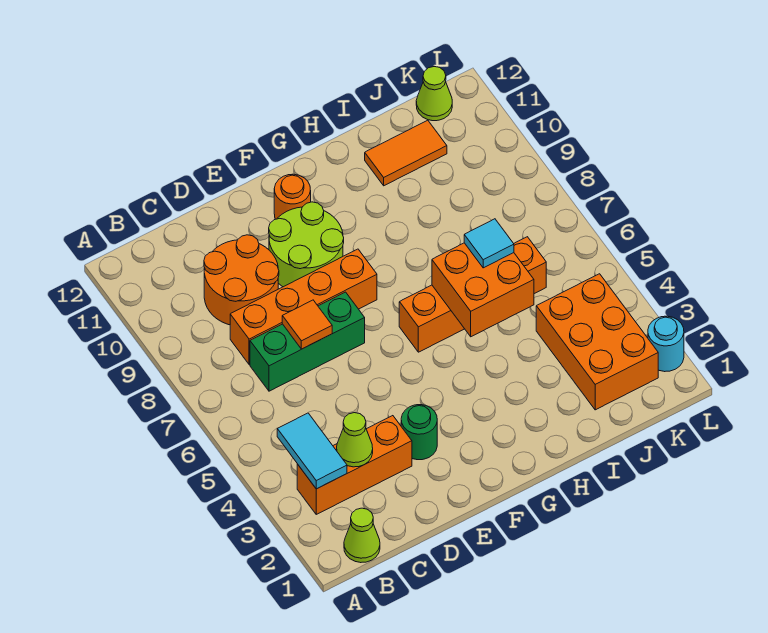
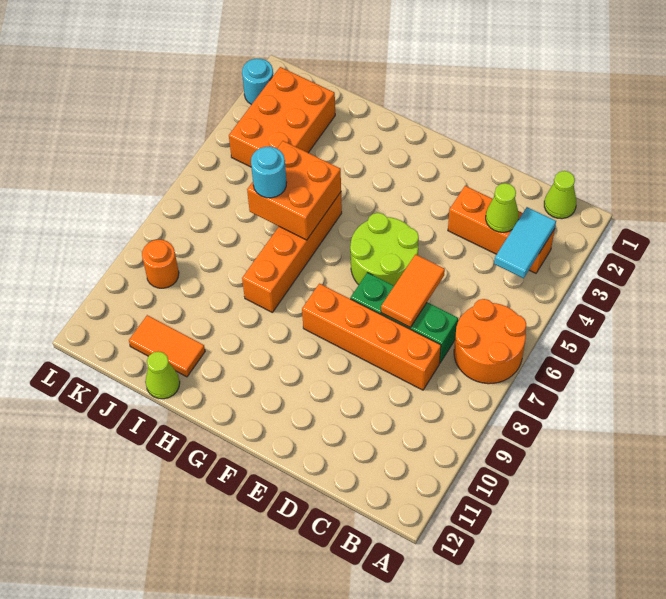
orange round brick C9:D10 level 1 -> orange round brick A6:B7 level 1
orange tile D7 level 2 -> orange tile D6:D7 level 2
green round brick E3 level 1 -> none
lime round brick E9:F10 level 1 -> lime round brick E5:F6 level 1
orange round brick F11 level 1 -> orange round brick K9 level 1
orange brick G6:J6 level 1 -> orange brick H5:H8 level 1
cyan tile I6 level 3 -> cyan round brick I6 level 3
lime cone K12 level 1 -> lime cone I12 level 1

